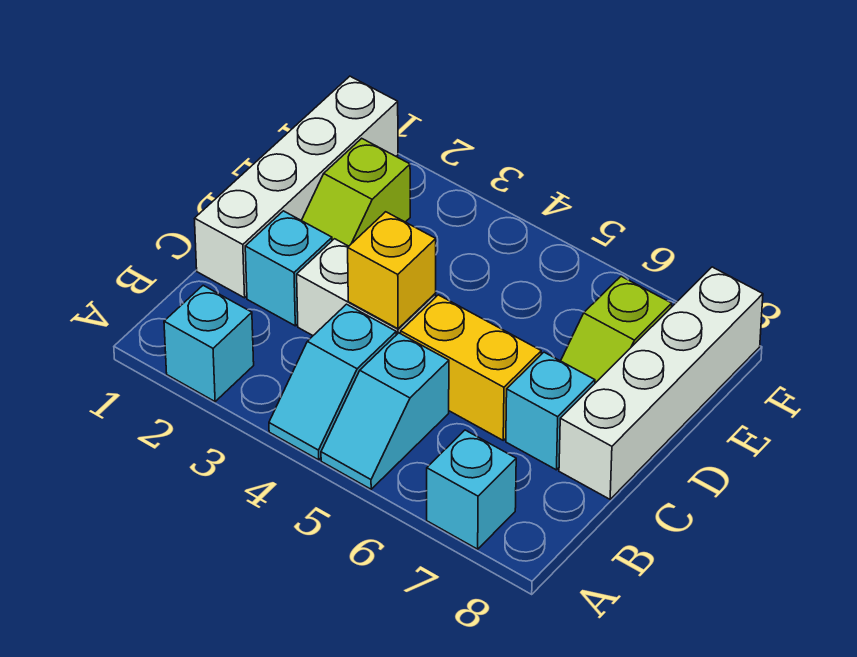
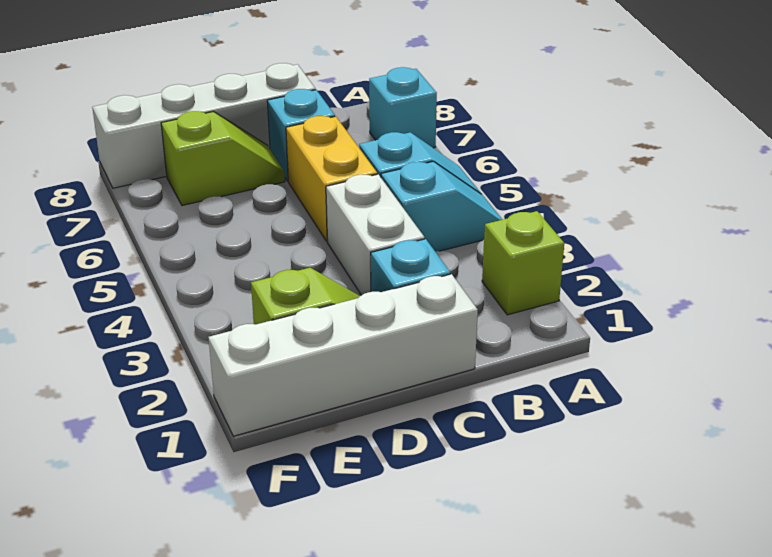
cyan brick A2 level 1 -> lime brick A2 level 1
yellow brick C4 level 2 -> none

